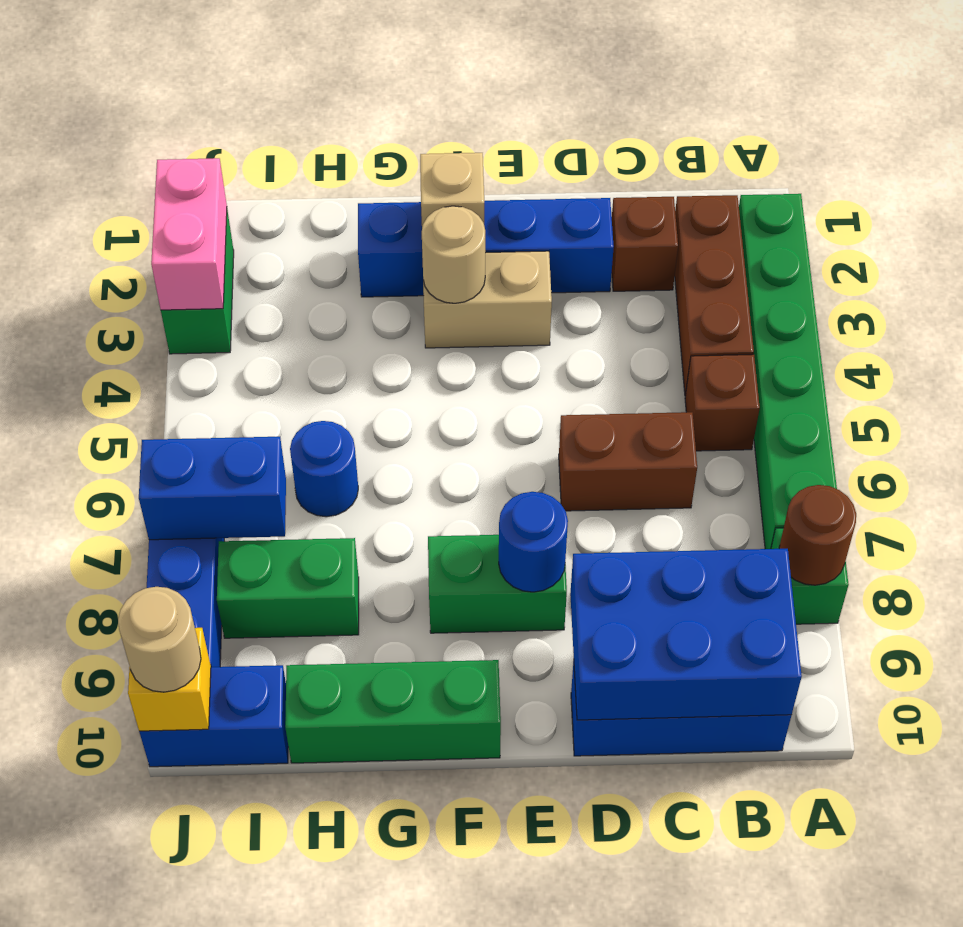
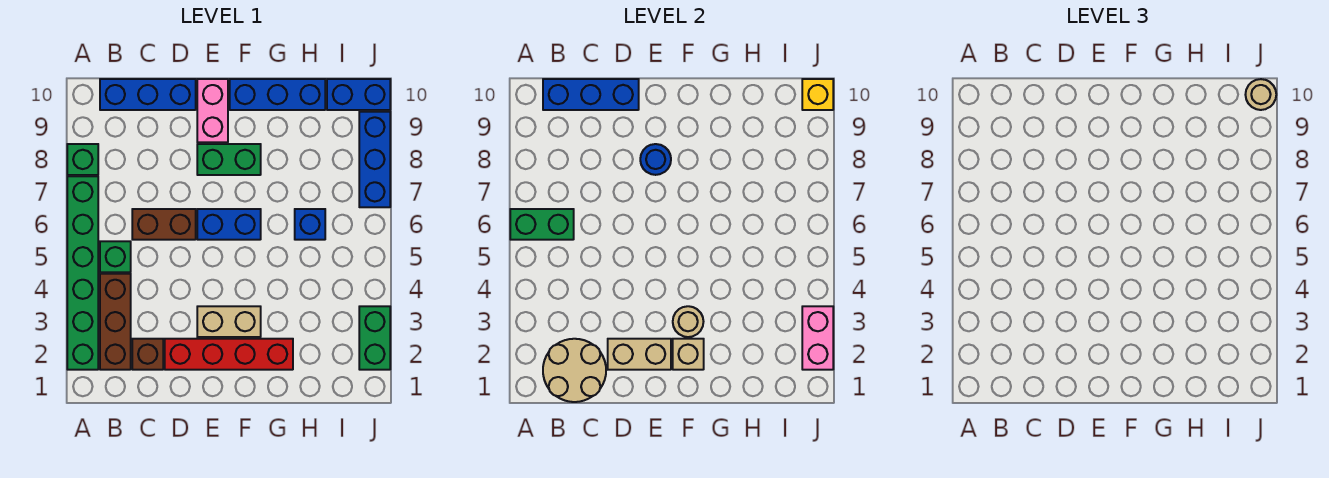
brown round brick A8 level 2 -> none
none -> tan round brick B1:C2 level 2
brown brick B5 level 1 -> green brick B5 level 1
blue brick B9:D10 level 2 -> blue brick B10:D10 level 2
blue brick D2:G2 level 1 -> red brick D2:G2 level 1
none -> tan brick D2:E2 level 2
none -> pink brick E9:E10 level 1
green brick F10:H10 level 1 -> blue brick F10:H10 level 1
blue round brick H6 level 1 -> blue brick H6 level 1
green brick H8:I8 level 1 -> green brick A6:B6 level 2
blue brick I7:J7 level 2 -> blue brick E6:F6 level 1

